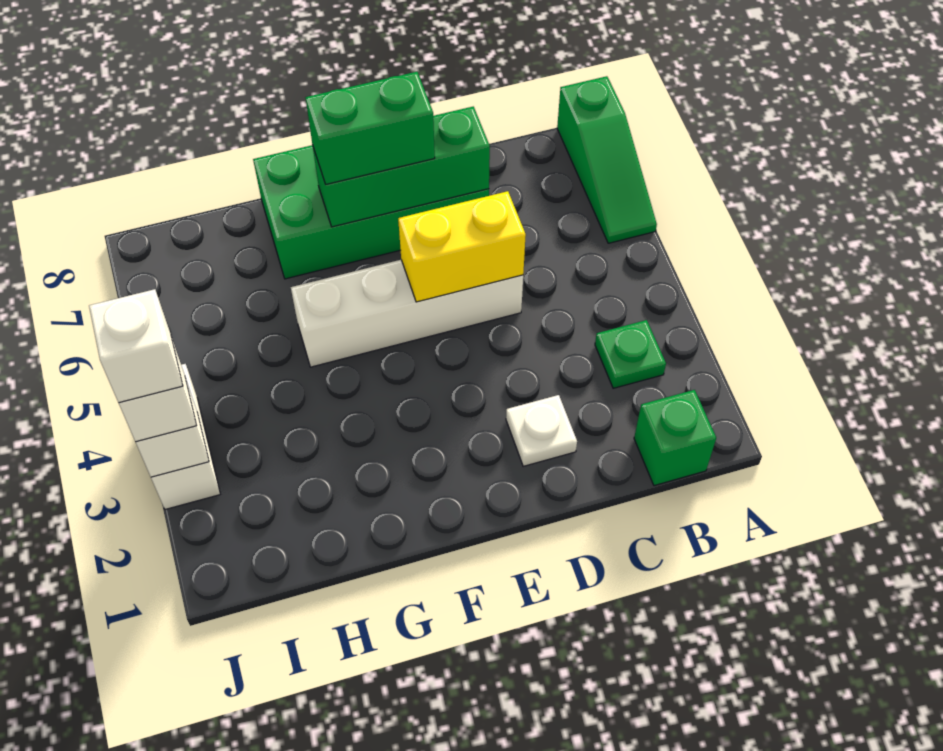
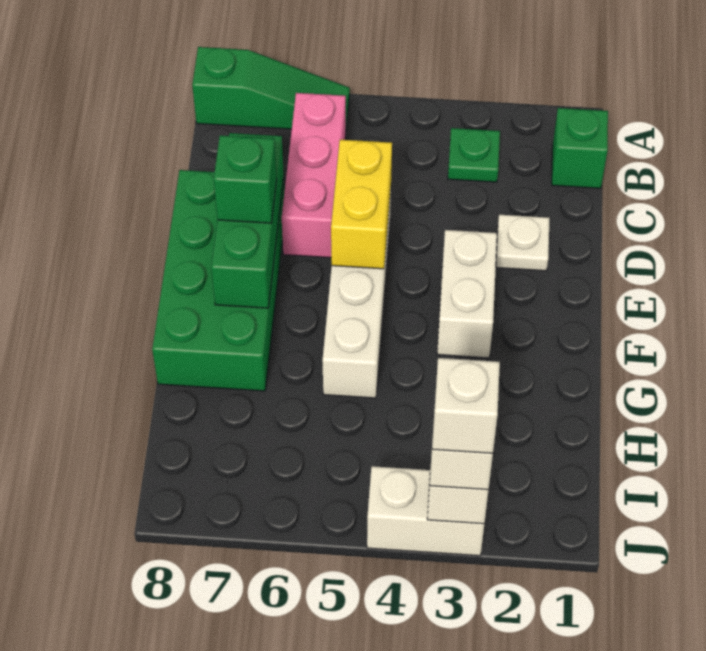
none -> pink brick B6:D6 level 1
none -> white brick E3:F3 level 1
green brick E7:F7 level 3 -> green brick E7 level 3

